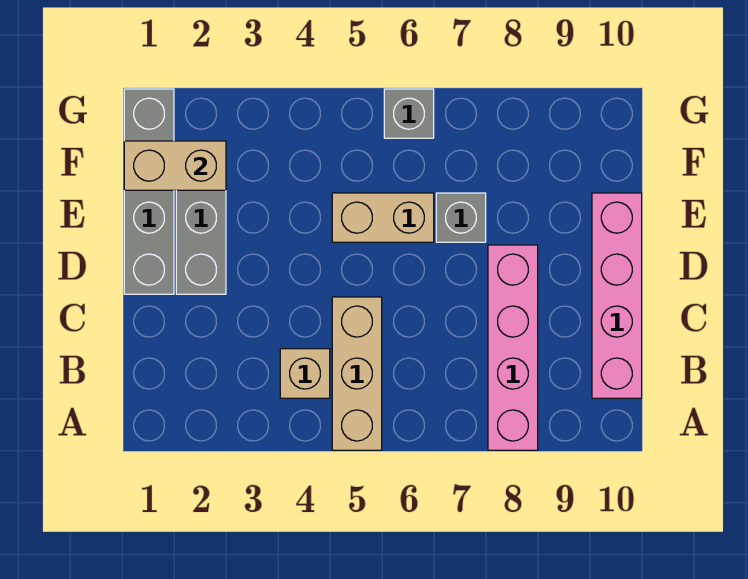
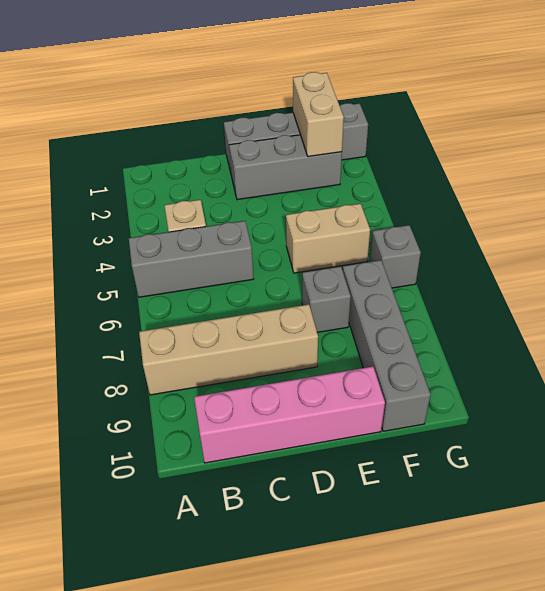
tan brick A5:C5 level 1 -> grey brick A5:C5 level 1
pink brick A8:D8 level 1 -> tan brick A8:D8 level 1
tan brick E5:E6 level 1 -> tan brick E5:F5 level 1
none -> grey brick F7:F10 level 1

